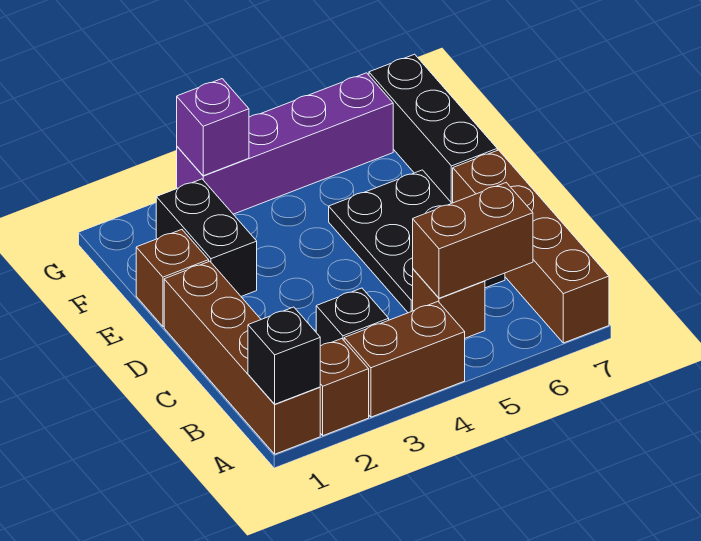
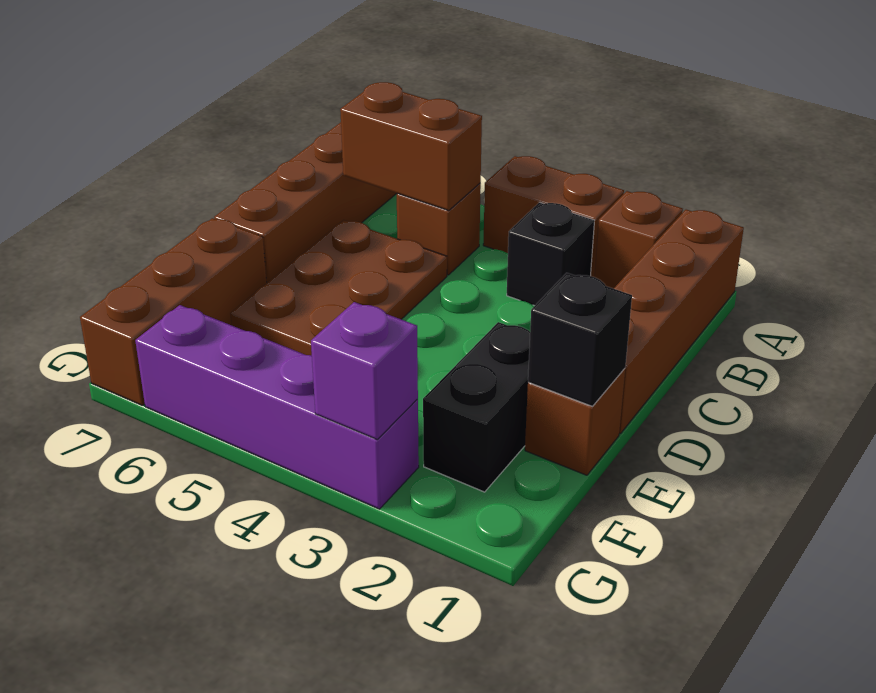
black brick A1 level 2 -> black brick E1 level 2
black plate C5:E6 level 1 -> brown plate C5:E6 level 1
black brick E7:G7 level 1 -> brown brick E7:G7 level 1

